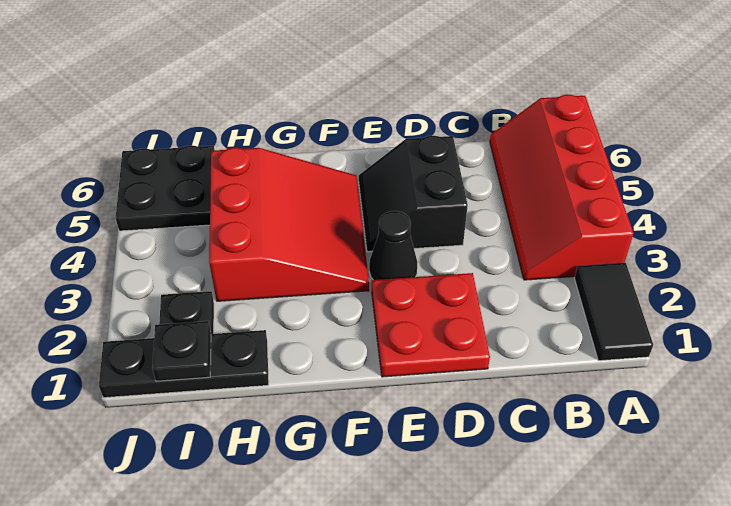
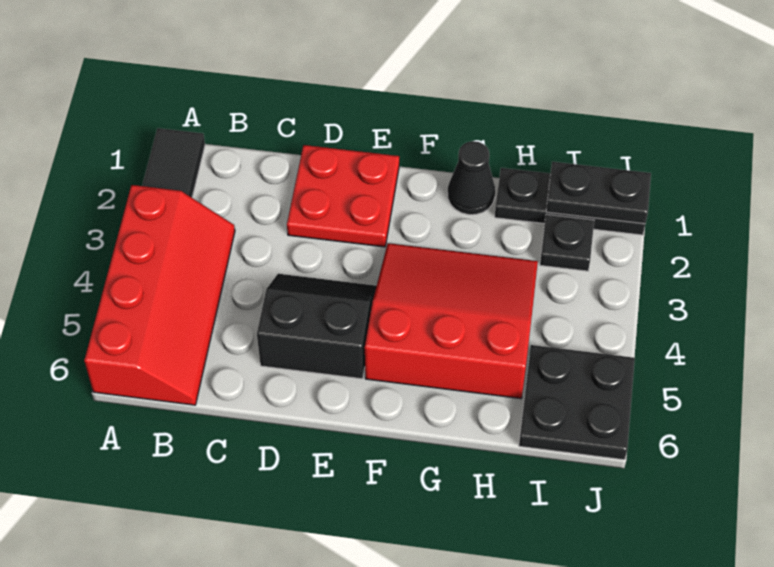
black slope D4:E5 level 1 top D -> black slope D4:E5 level 1 top 5
black cone E3 level 1 -> black cone G1 level 1
red slope F3:H5 level 1 top H -> red slope F3:H5 level 1 top 5
black plate I1 level 2 -> black plate I1:J1 level 2

